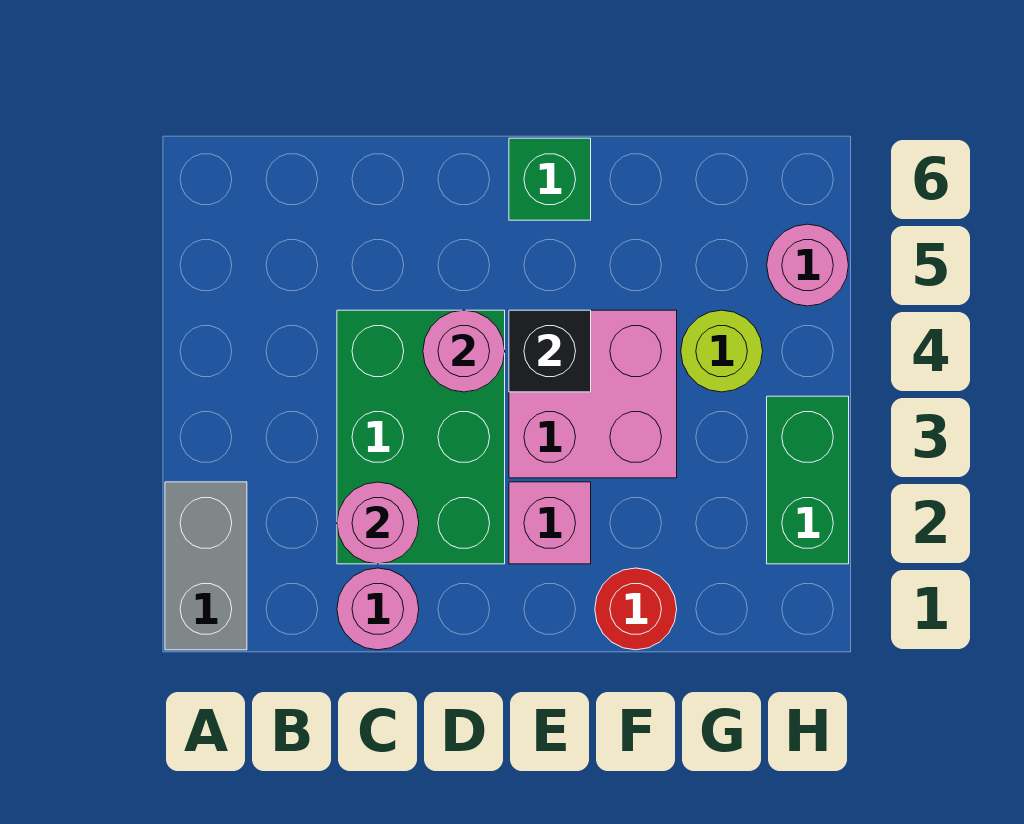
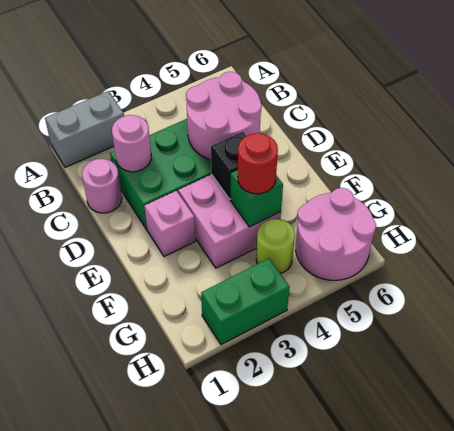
pink round brick D4 level 2 -> pink round brick C4:D5 level 2
green brick E6 level 1 -> green brick F4 level 2
red round brick F1 level 1 -> red round brick F4 level 3
pink round brick H5 level 1 -> pink round brick G5:H6 level 1

